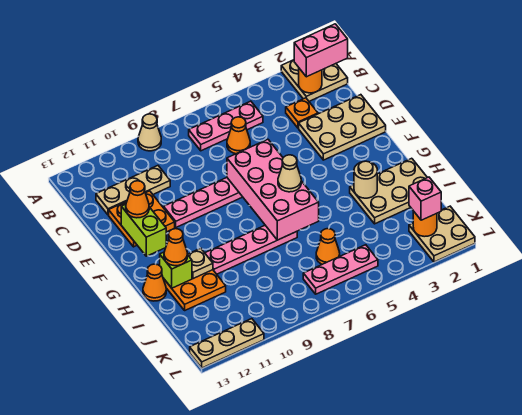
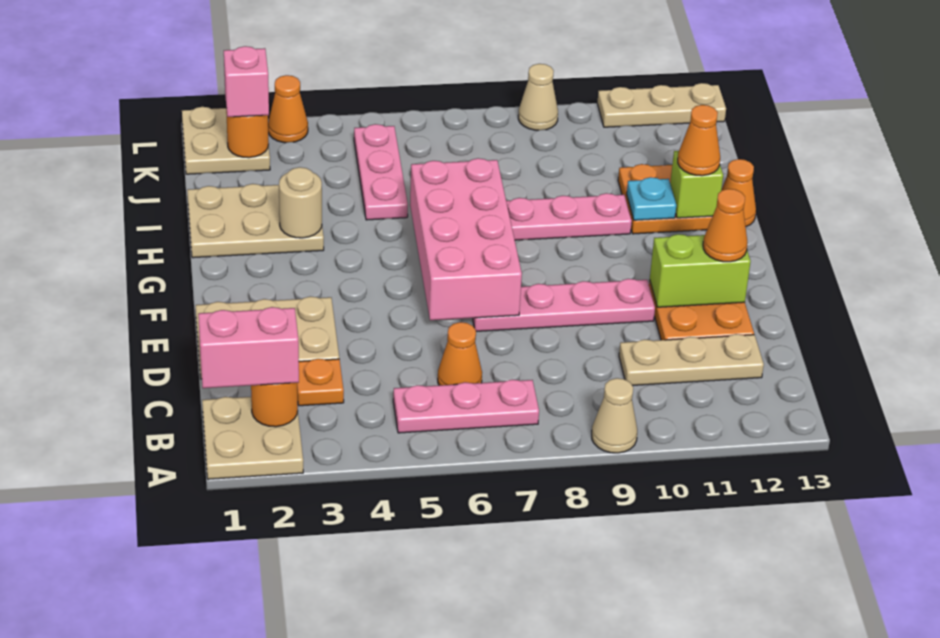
lime brick E12:F12 level 2 -> lime brick E11:E12 level 2
tan cone G6 level 3 -> tan cone L9 level 1
tan plate H11 level 2 -> cyan plate H11 level 2
orange cone J6 level 1 -> orange cone L3 level 1
pink plate K5:K7 level 1 -> pink plate I5:K5 level 1

